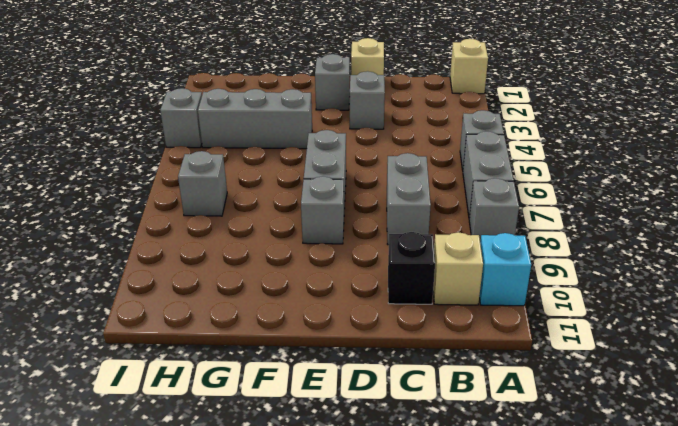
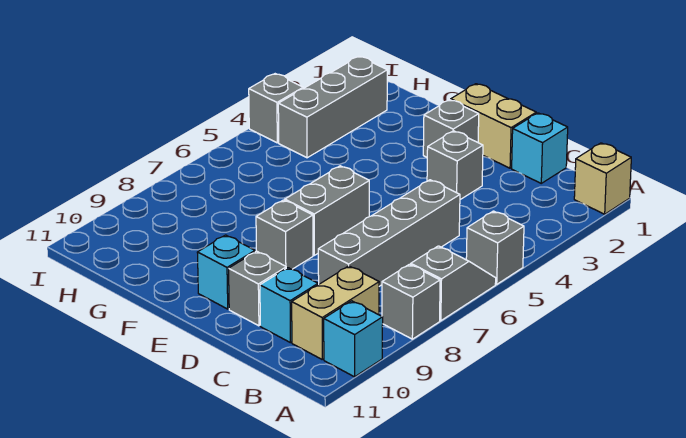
grey brick A6:A7 level 1 -> grey slope A6:A7 level 1 top 7
tan brick B10 level 1 -> tan brick B9:B10 level 1
none -> cyan brick C1 level 1
grey brick C7:C8 level 1 -> grey brick C5:C8 level 1
black brick C10 level 1 -> cyan brick C10 level 1
tan brick D1 level 1 -> tan brick D1:E1 level 1
none -> cyan brick E10 level 1
grey brick F4:H4 level 1 -> grey brick H2:H4 level 1
grey brick H7 level 1 -> grey brick D10 level 1

